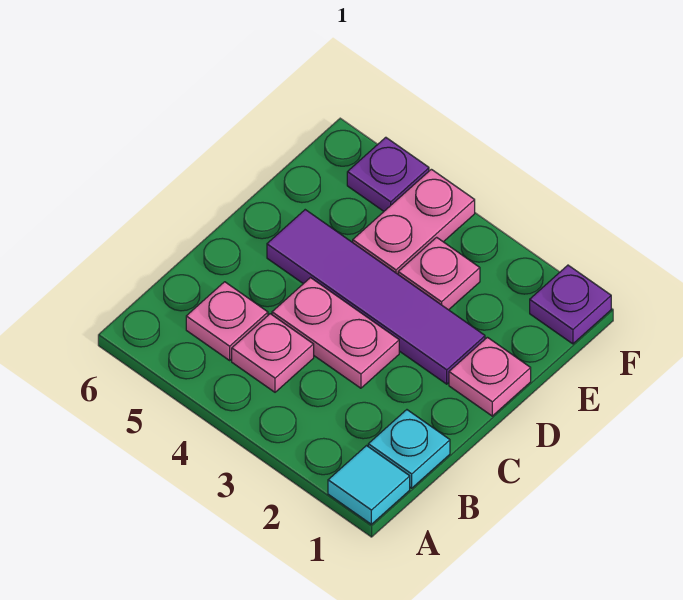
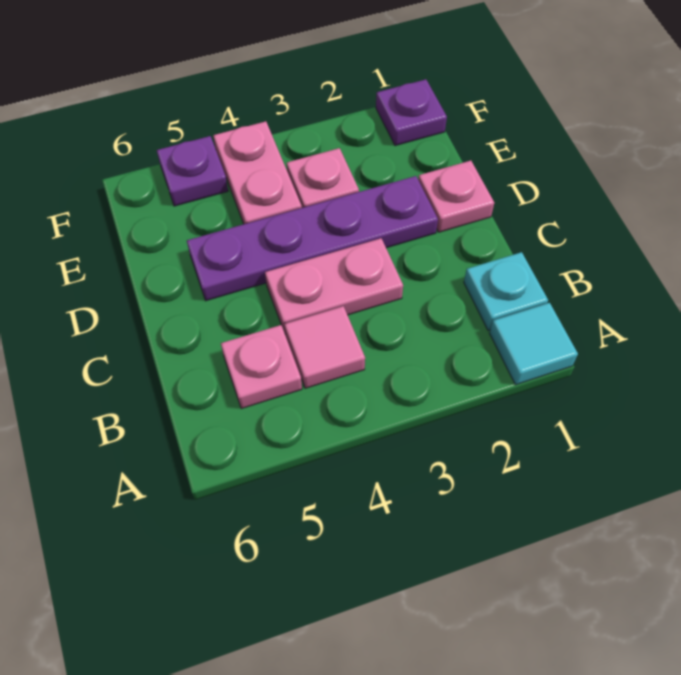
pink plate B4 level 1 -> pink tile B4 level 1
purple tile D2:D5 level 1 -> purple plate D2:D5 level 1

